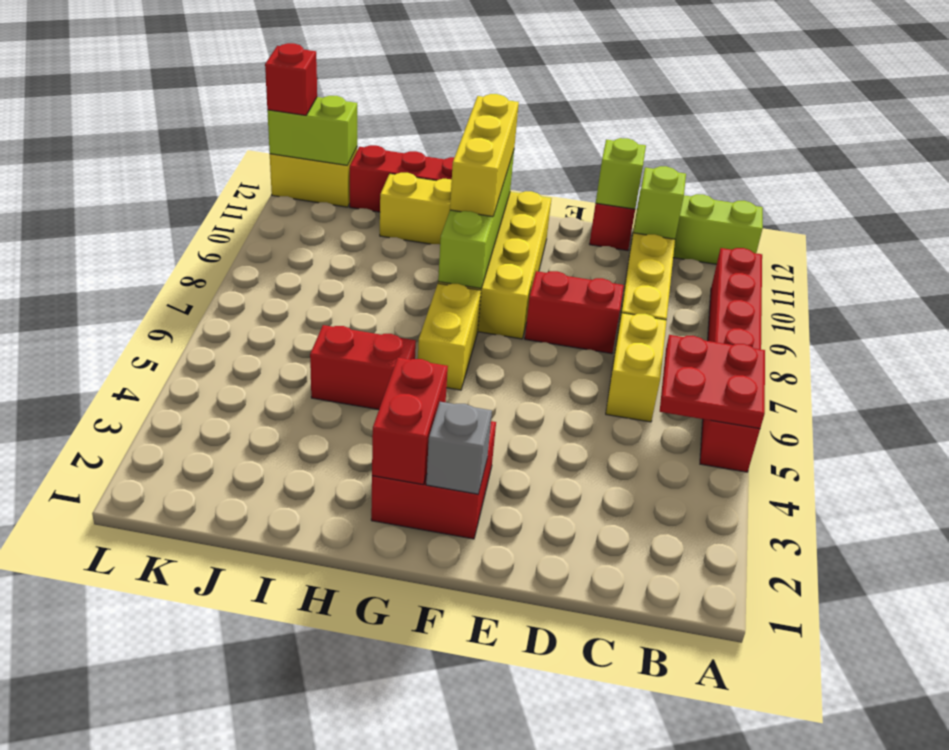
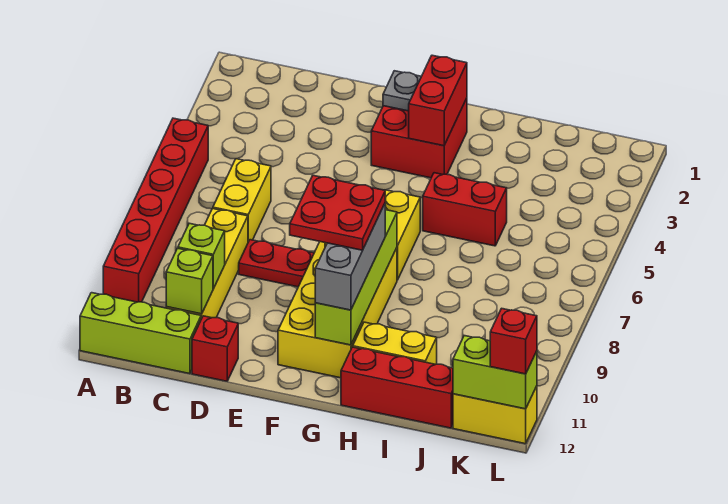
red plate A5:B6 level 2 -> red plate F9:G10 level 4
red brick D8:E8 level 1 -> red plate D8:E8 level 1
lime brick D12 level 2 -> lime brick C10 level 2
grey brick F2 level 2 -> grey plate F2 level 2
yellow brick G9:G11 level 3 -> grey brick G9:G11 level 3

